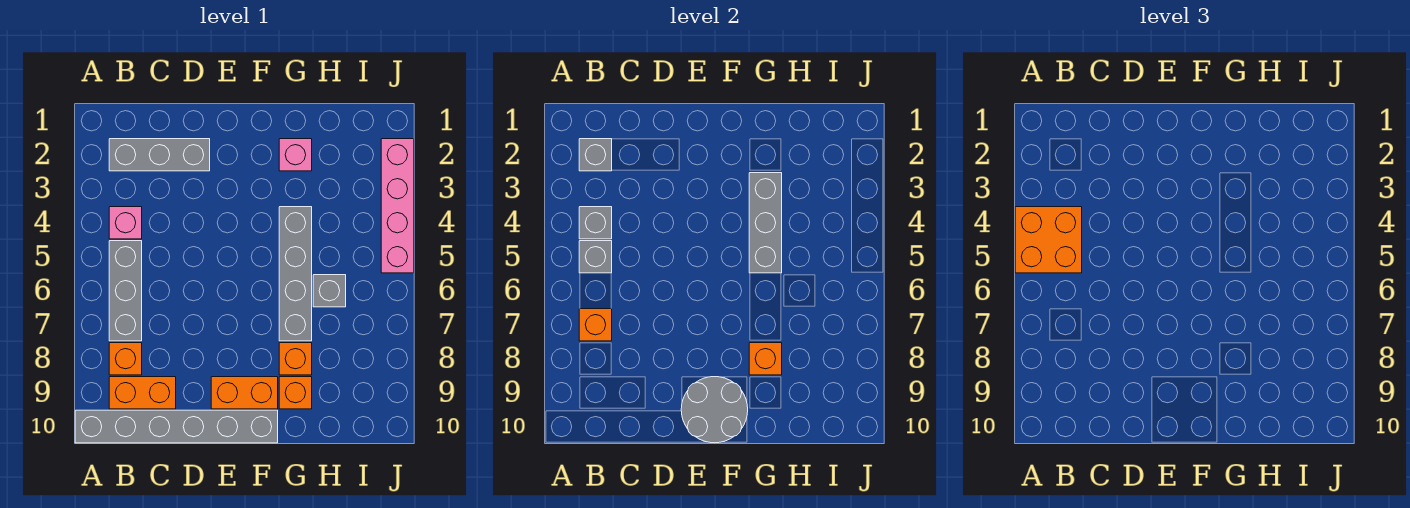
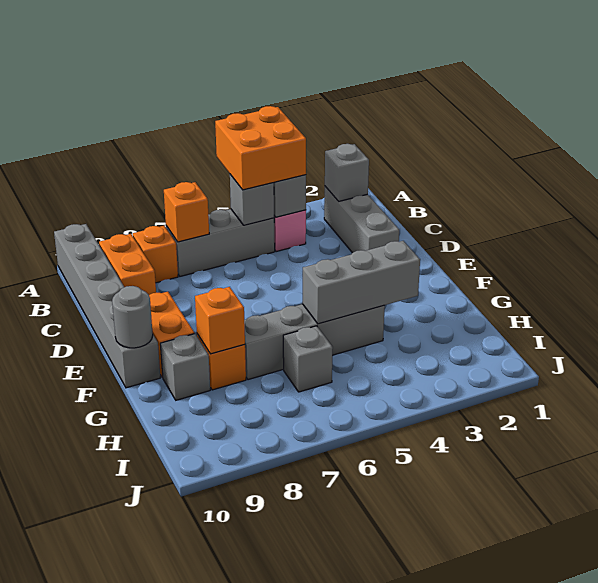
grey round brick E9:F10 level 2 -> grey round brick F10 level 2
pink brick G2 level 1 -> none
orange brick G9 level 1 -> grey brick G9 level 1
pink brick J2:J5 level 1 -> none

